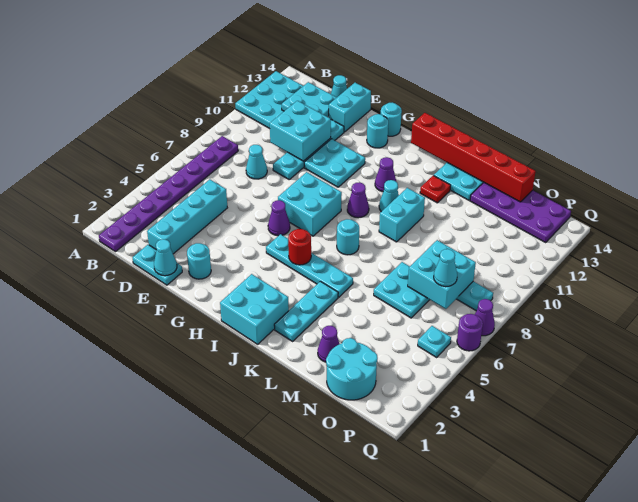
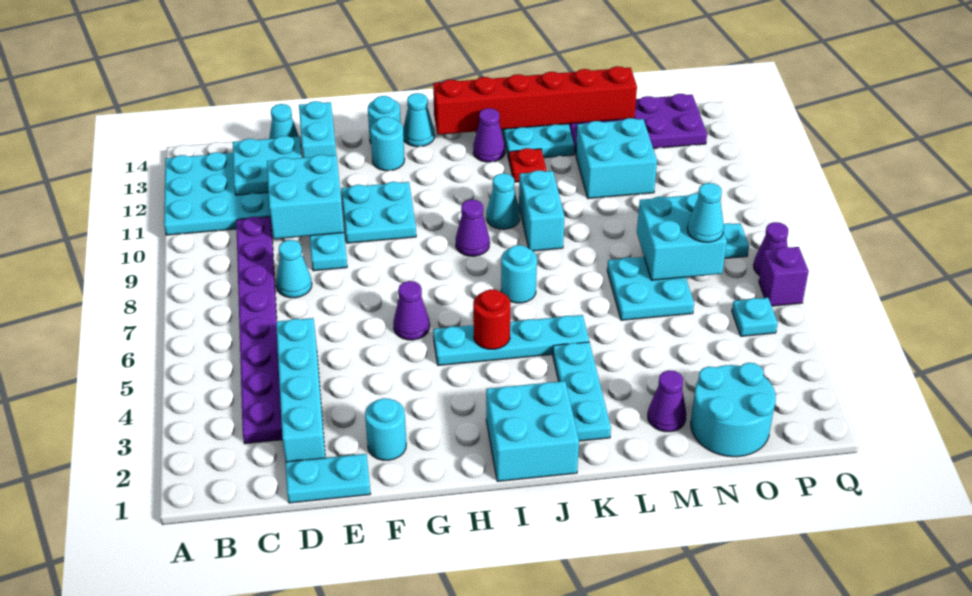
purple plate B1:B8 level 1 -> purple plate C3:C10 level 1
cyan cone E1 level 2 -> cyan cone H14 level 1
cyan brick G7:H8 level 1 -> cyan brick M11:N12 level 1
purple cone I11 level 1 -> purple cone J13 level 1
purple round brick Q6 level 1 -> purple brick Q6 level 1

